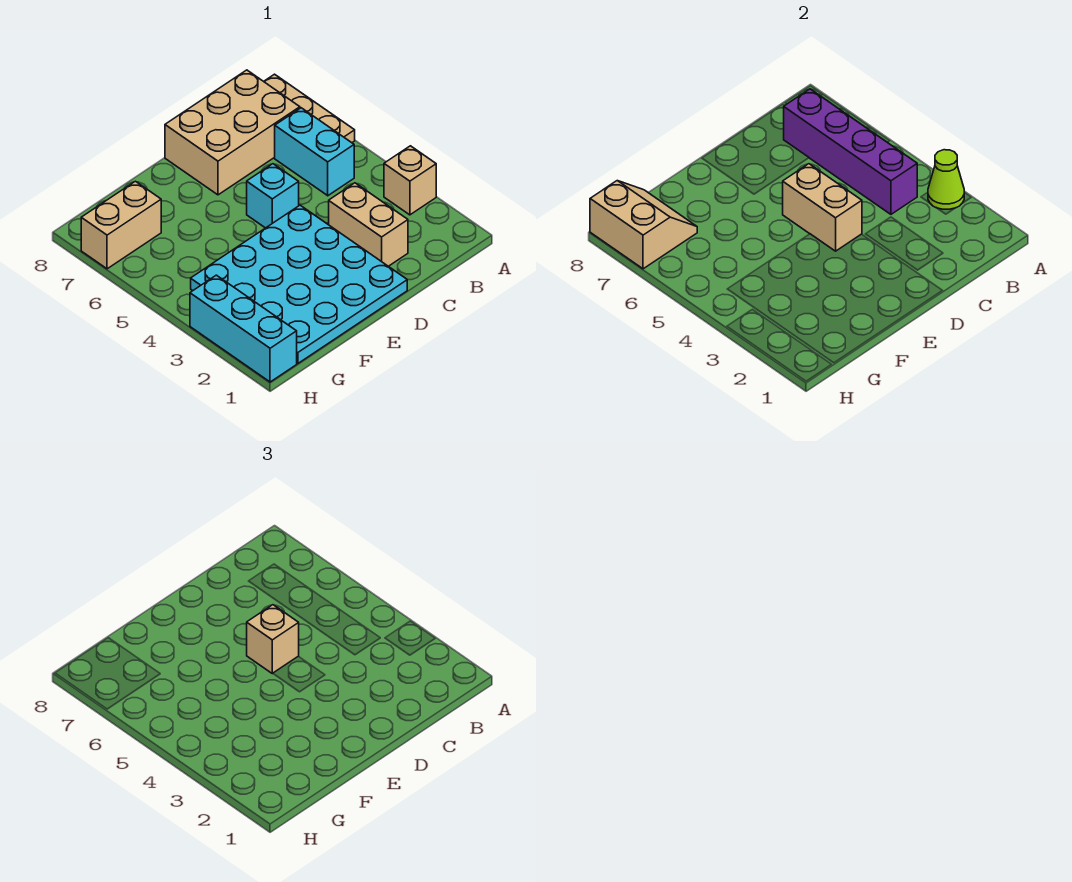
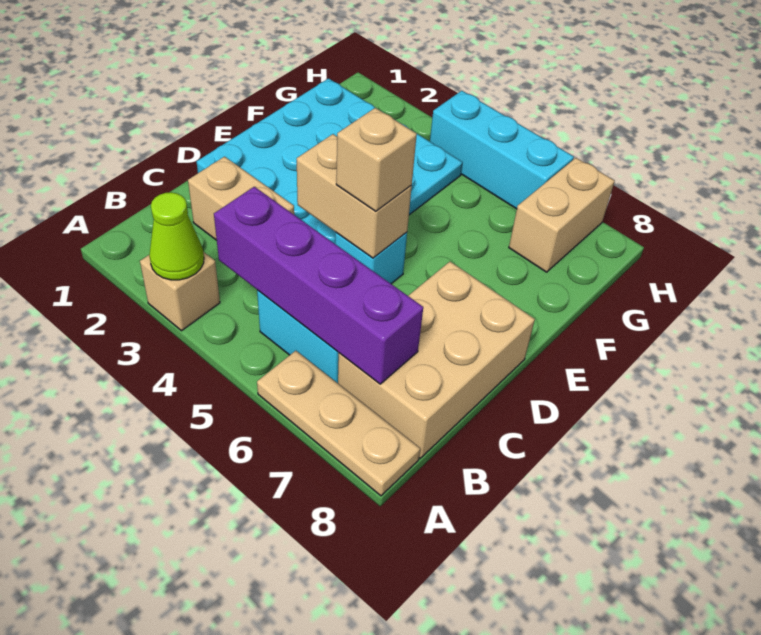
tan slope G7:H8 level 2 top H -> none
cyan brick H1:H3 level 1 -> cyan brick H4:H6 level 1

